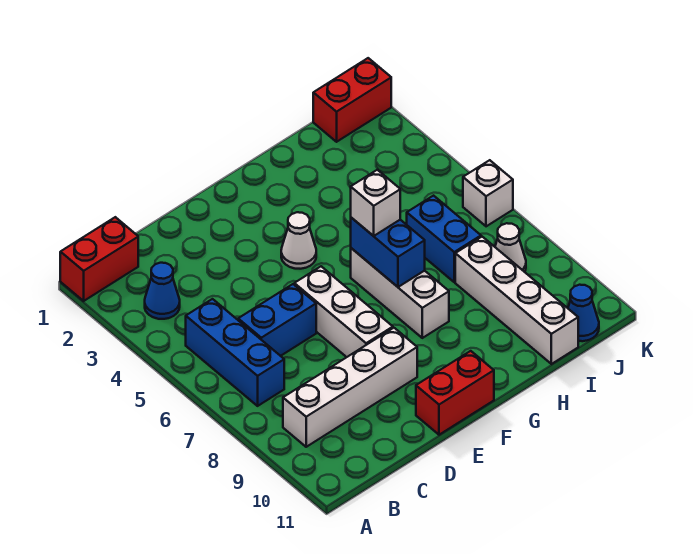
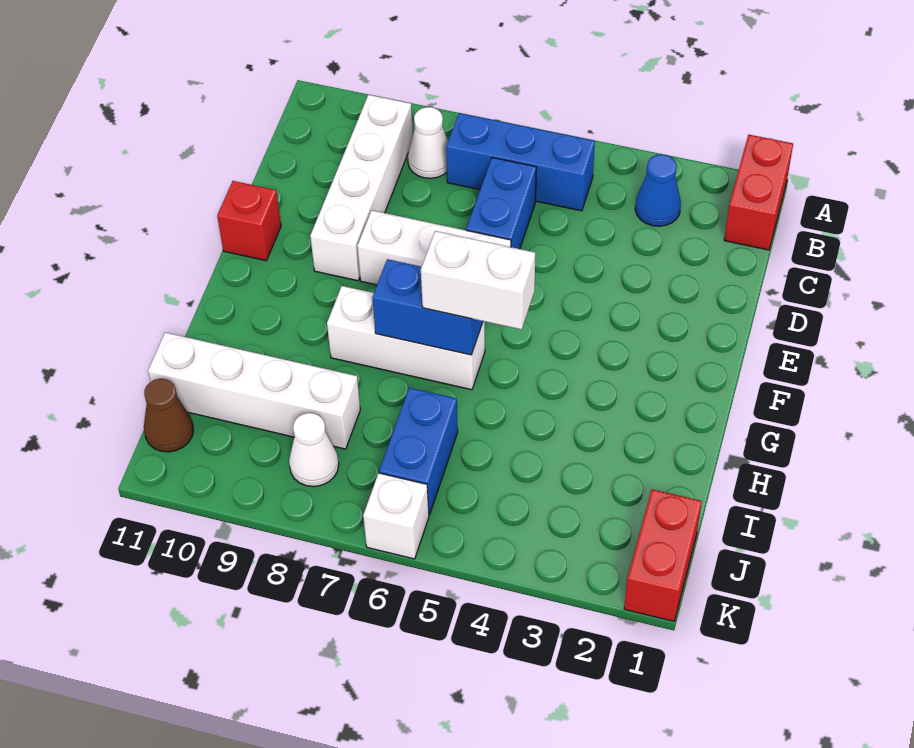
red brick E11:F11 level 1 -> red brick E11 level 1
white cone F4 level 1 -> white cone B8 level 1
white brick G6 level 3 -> white brick G5:G6 level 3
blue brick I6:I7 level 1 -> blue brick I6:J6 level 1
blue cone J11 level 1 -> brown cone J11 level 1

